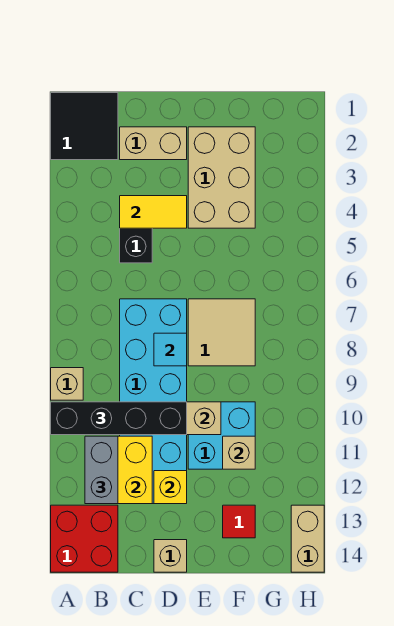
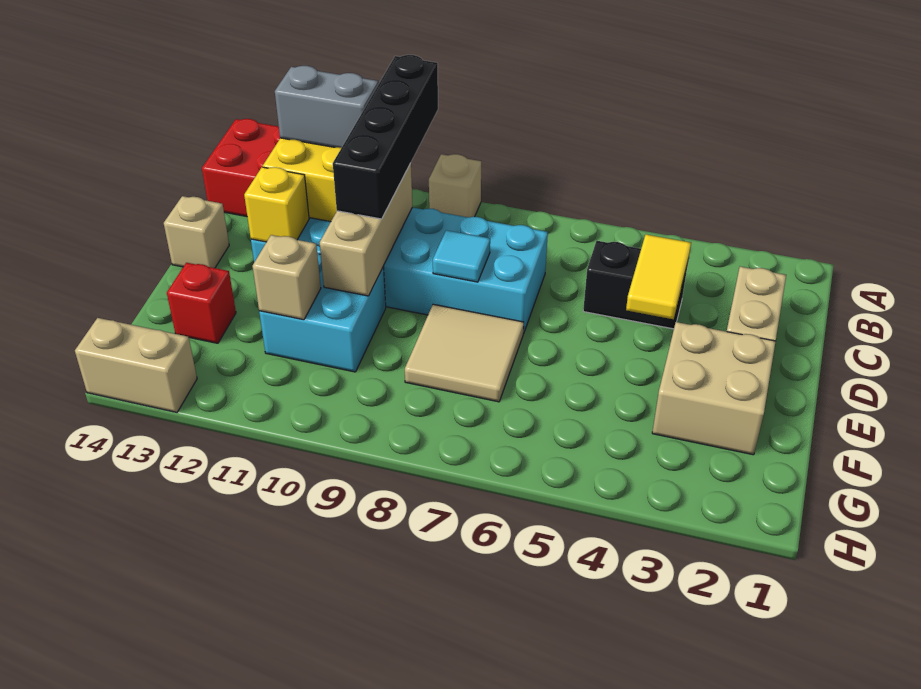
black tile A1:B2 level 1 -> none
tan brick E2:F4 level 1 -> tan brick E2:F3 level 1
red tile F13 level 1 -> red brick F13 level 1

